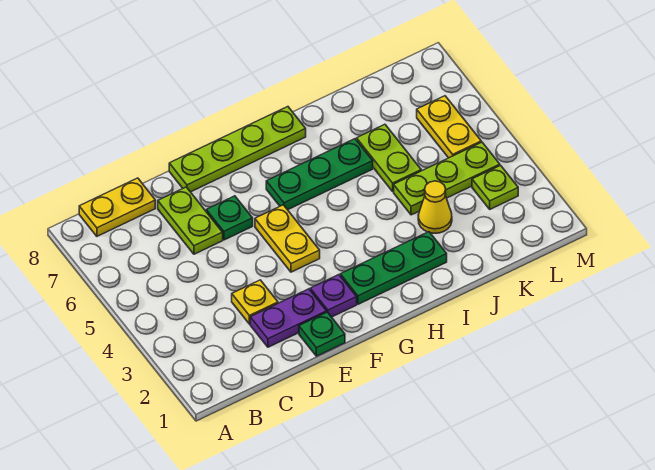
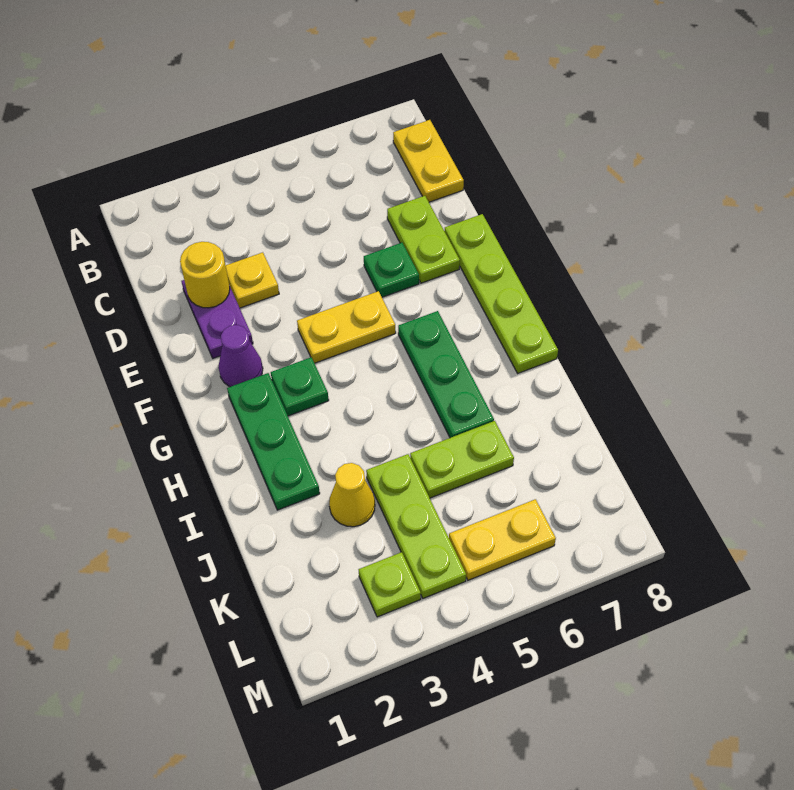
none -> yellow round brick D2 level 2
lime plate D6:D7 level 1 -> lime plate D7:E7 level 1
green plate E1 level 1 -> green plate G3 level 1
purple plate F2 level 1 -> purple cone F2 level 1

